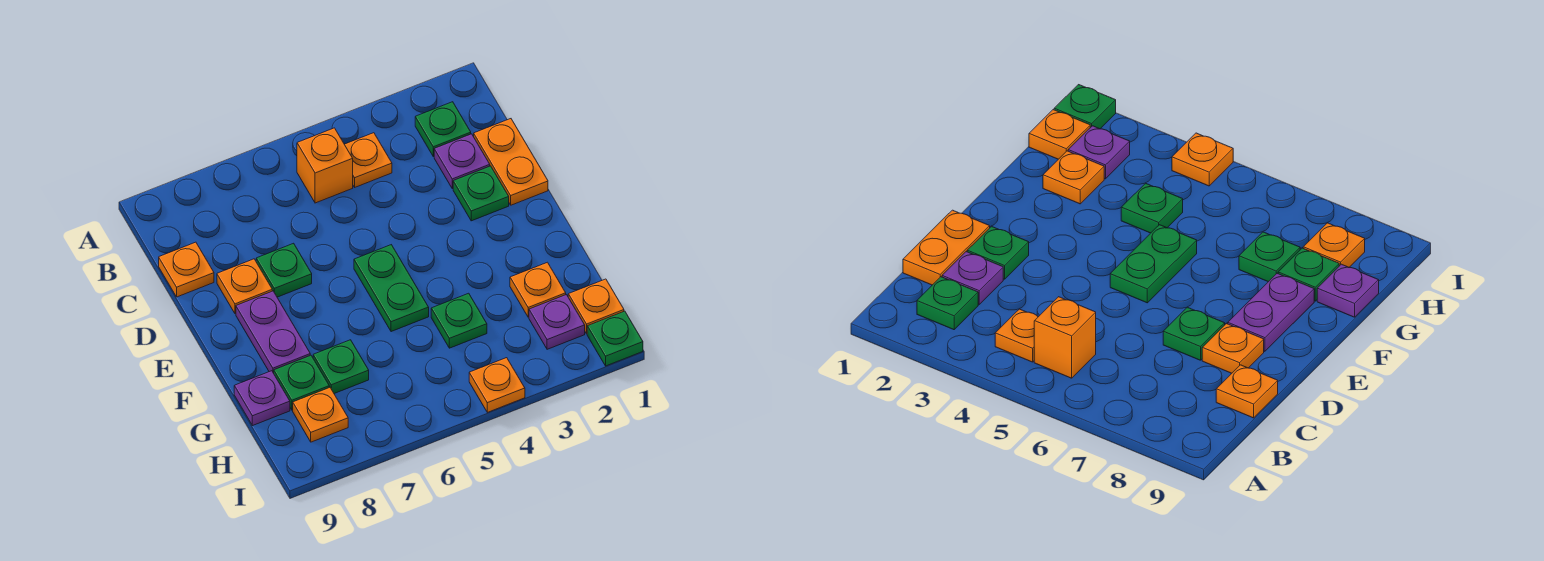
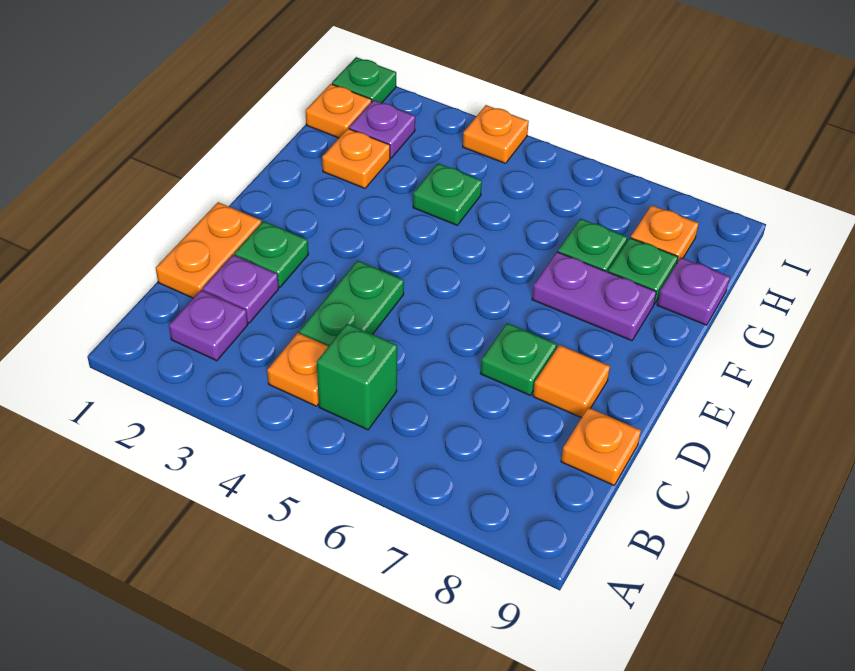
green plate B2 level 1 -> purple plate B2 level 1
orange brick B5 level 1 -> green brick B5 level 1
orange plate D8 level 1 -> orange tile D8 level 1
green plate E5:F5 level 1 -> green plate C4:D4 level 1
purple plate E8:F8 level 1 -> purple plate F7:F8 level 1

